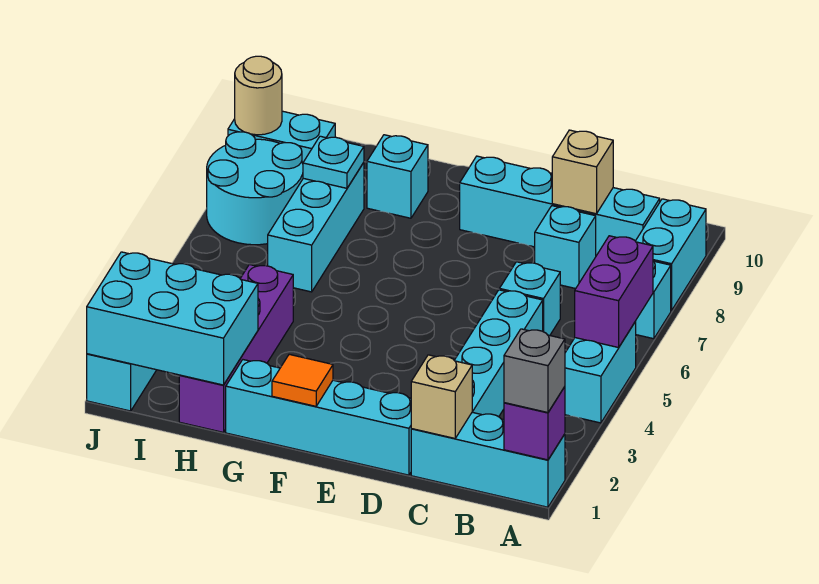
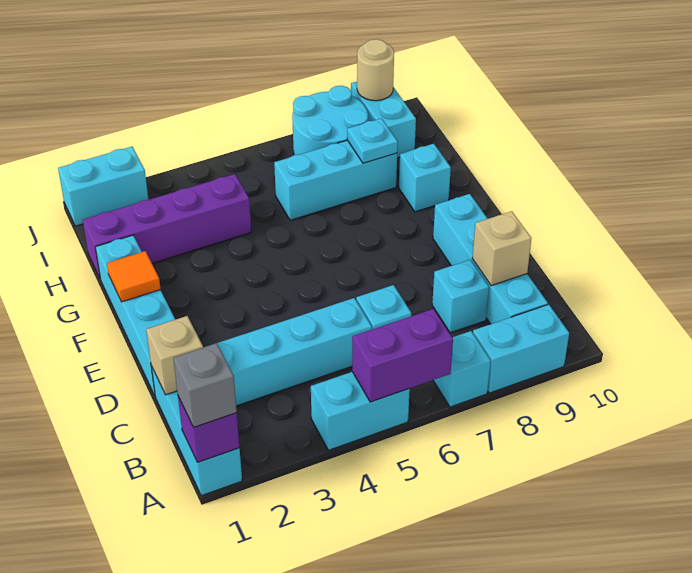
cyan brick H1:J2 level 2 -> none

